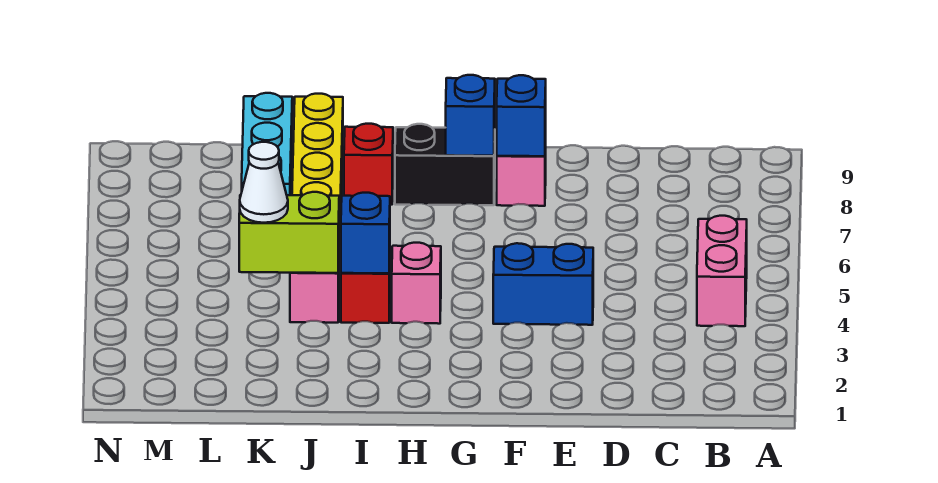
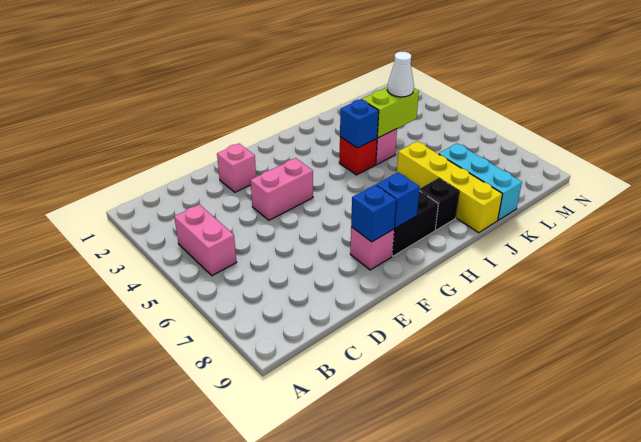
blue brick E4:F4 level 1 -> pink brick E4:F4 level 1
pink brick H4 level 1 -> pink brick E2 level 1
red brick I8 level 1 -> black brick I8 level 1

